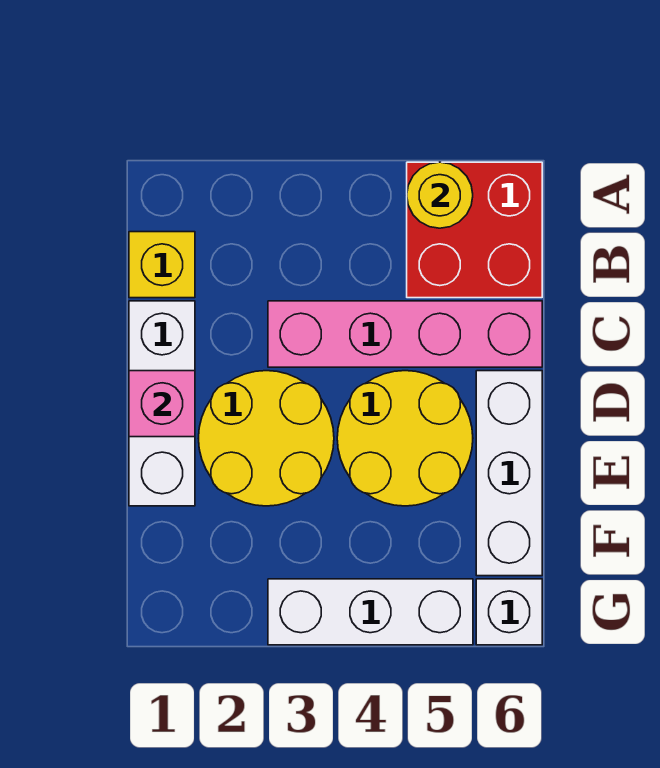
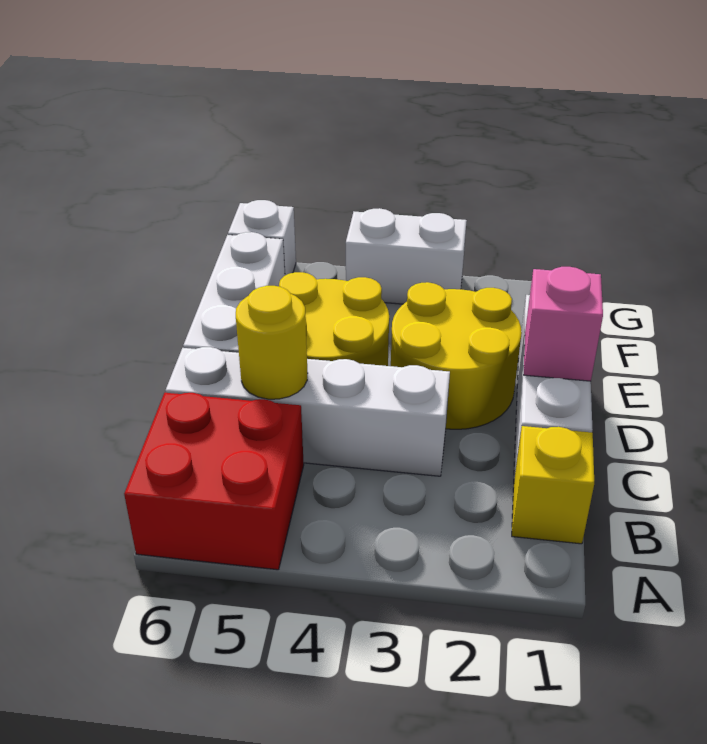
yellow round brick A5 level 2 -> yellow round brick C5 level 2
pink brick C3:C6 level 1 -> white brick C3:C6 level 1
white brick G3:G5 level 1 -> white brick G3:G4 level 1

